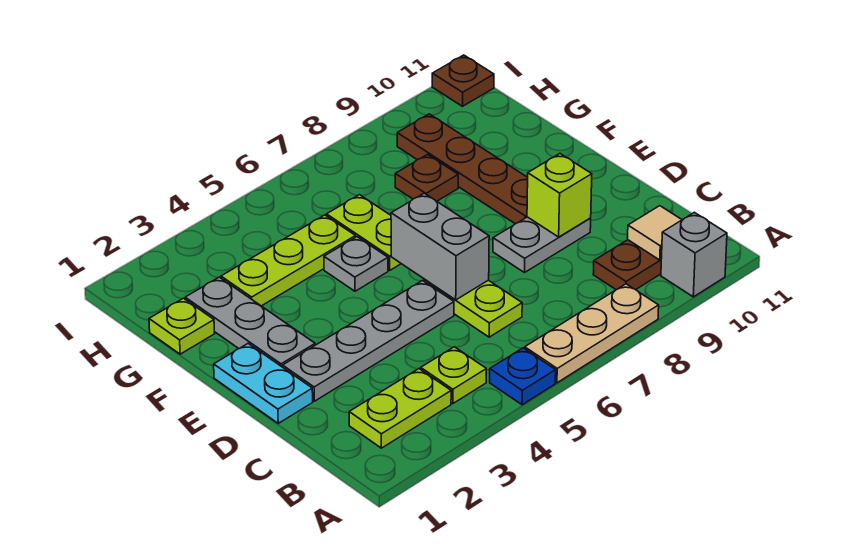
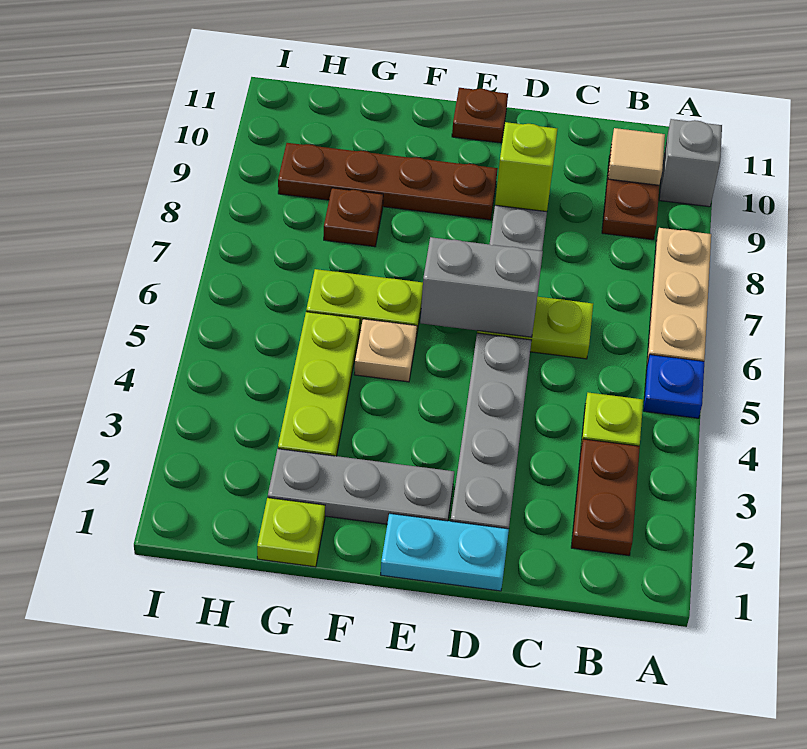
lime plate B2:B3 level 1 -> brown plate B2:B3 level 1
grey plate F5 level 1 -> tan plate F5 level 1
brown plate I11 level 1 -> brown plate E11 level 1

